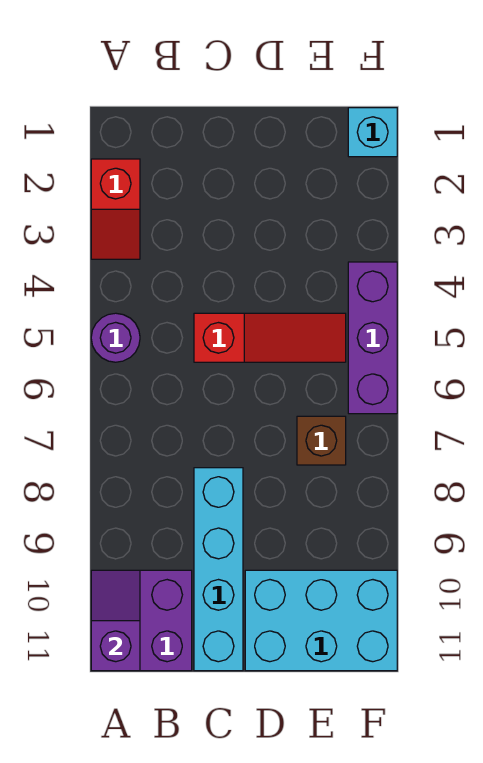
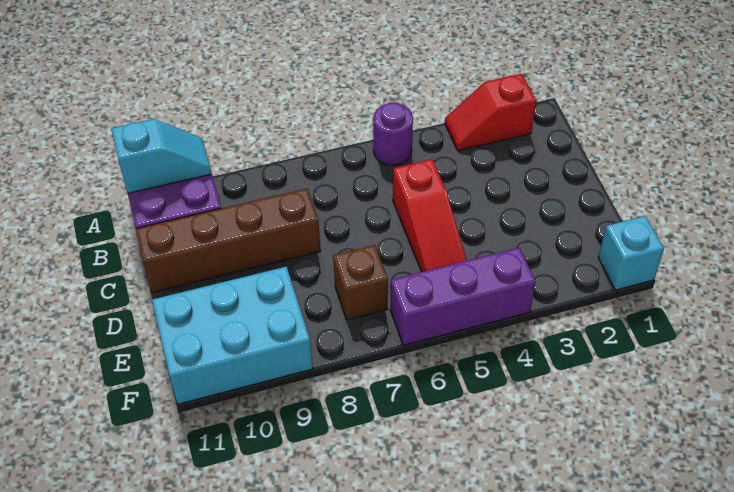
purple slope A10:A11 level 2 top 11 -> cyan slope A10:A11 level 2 top 11
cyan brick C8:C11 level 1 -> brown brick C8:C11 level 1
cyan brick D10:F11 level 1 -> cyan brick E9:F11 level 1

